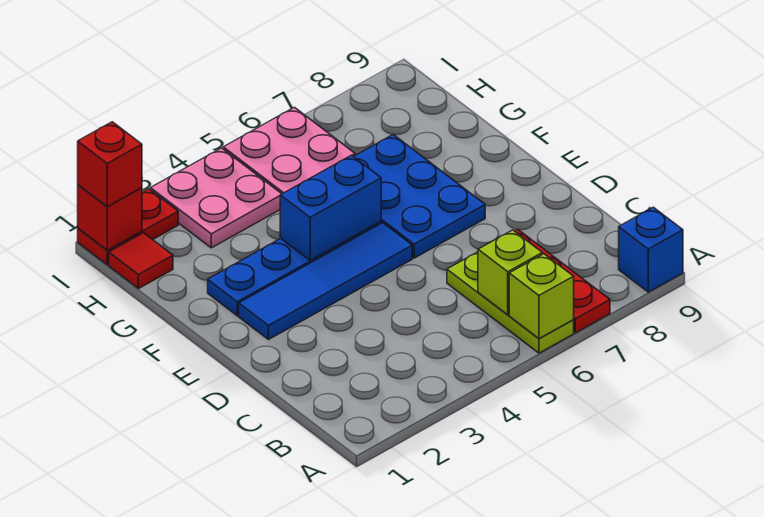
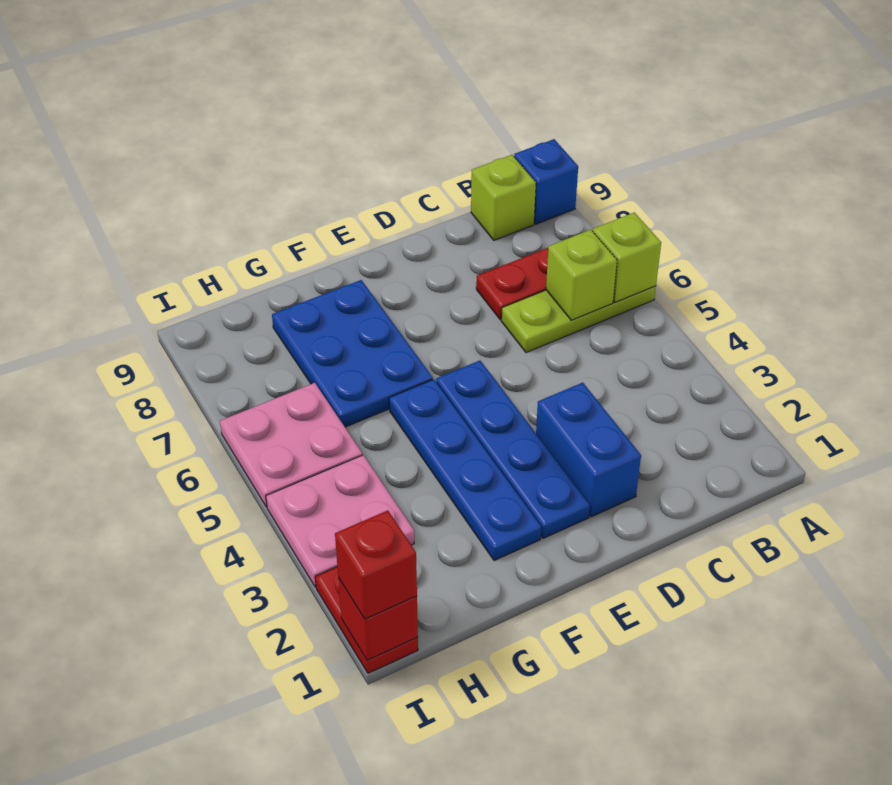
none -> lime brick B9 level 1
blue tile E2:E5 level 1 -> blue plate E2:E5 level 1
blue plate E6:G7 level 1 -> blue plate F6:G8 level 1
blue brick F4:F5 level 2 -> blue brick D2:D3 level 1
red tile H1 level 1 -> none

